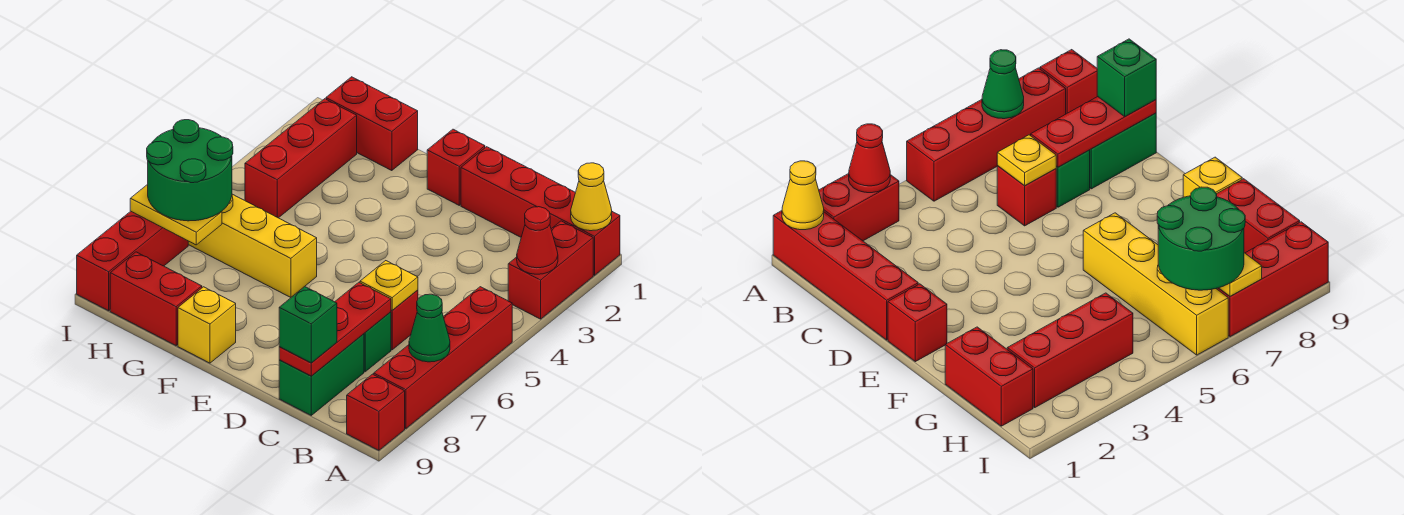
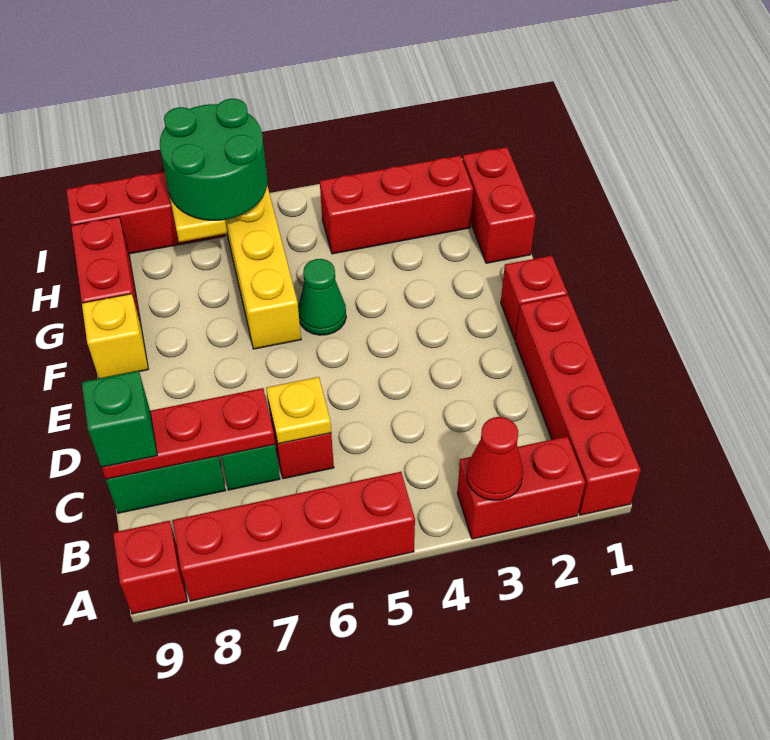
yellow cone A1 level 2 -> none
green cone A7 level 2 -> green cone F5 level 1

